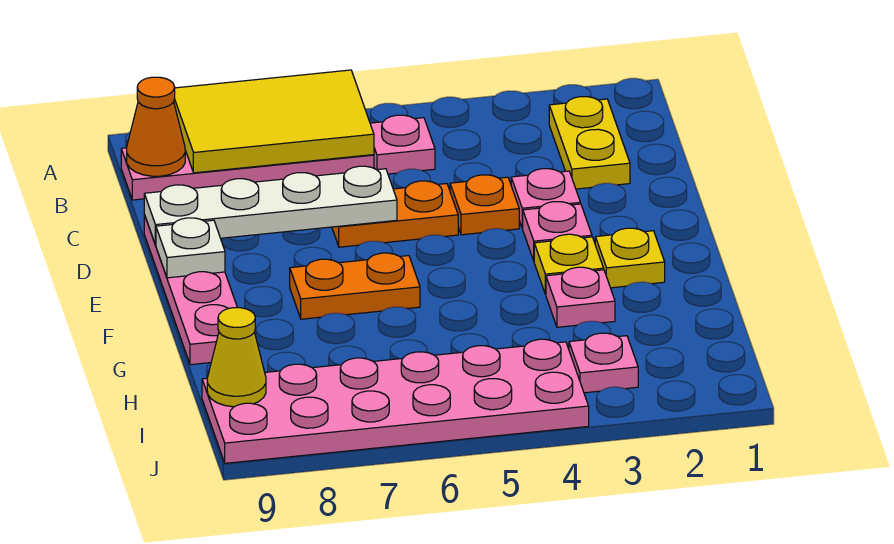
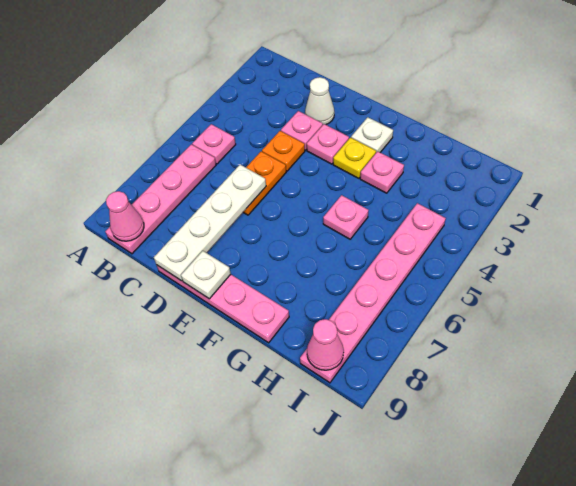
yellow tile A6:B8 level 2 -> none
yellow plate B2:C2 level 1 -> none
orange cone B9 level 2 -> pink cone B9 level 2
none -> white cone D2 level 1
yellow plate F2 level 1 -> white plate F2 level 1
orange plate F6:F7 level 1 -> none
pink plate I3 level 1 -> pink plate G5 level 1
pink plate I4:J9 level 1 -> pink plate I4:I9 level 1
yellow cone I9 level 2 -> pink cone I9 level 2

